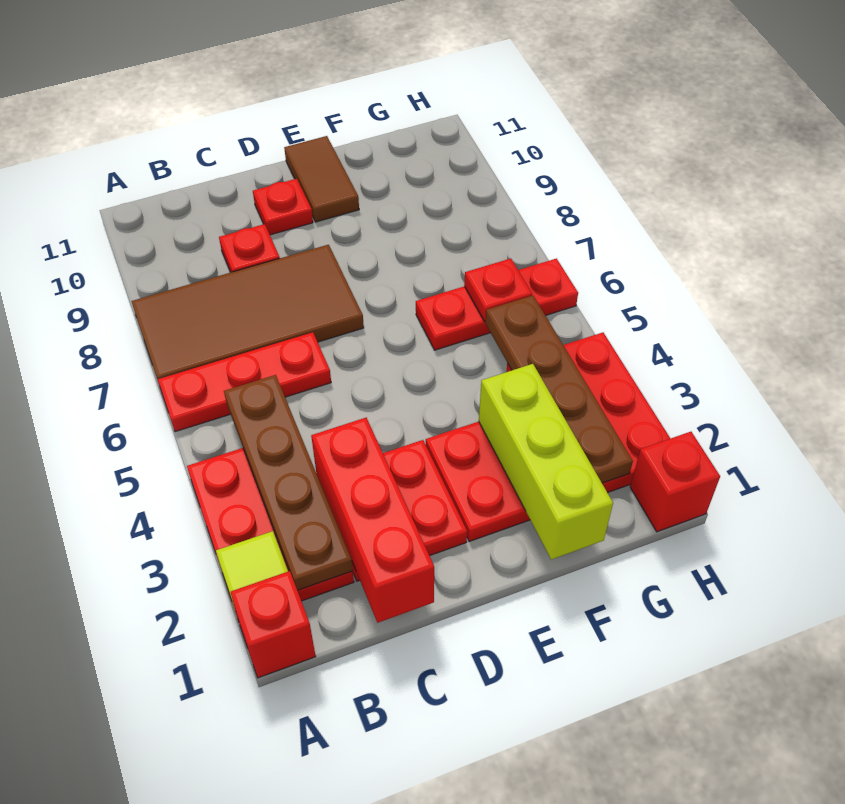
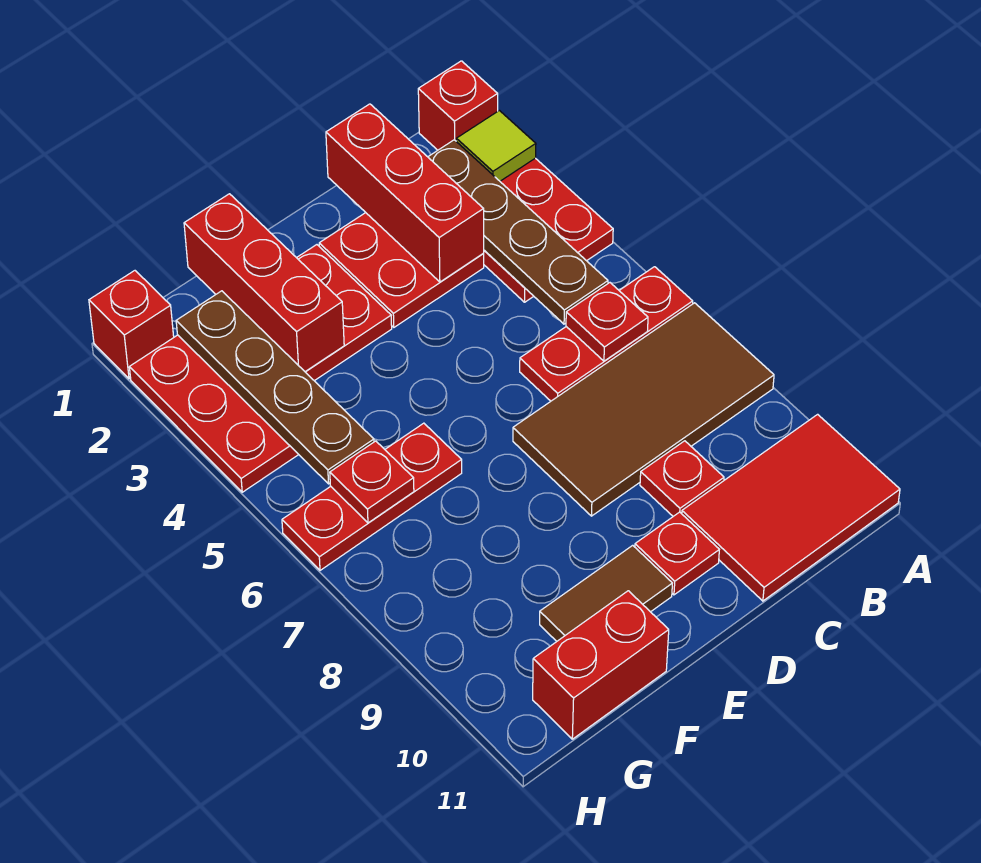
none -> red tile A10:C11 level 1
none -> red plate B6 level 2
brown tile E10:E11 level 1 -> brown tile E10:F10 level 1
lime brick F1:F3 level 2 -> red brick F1:F3 level 2
none -> red brick F11:G11 level 1

